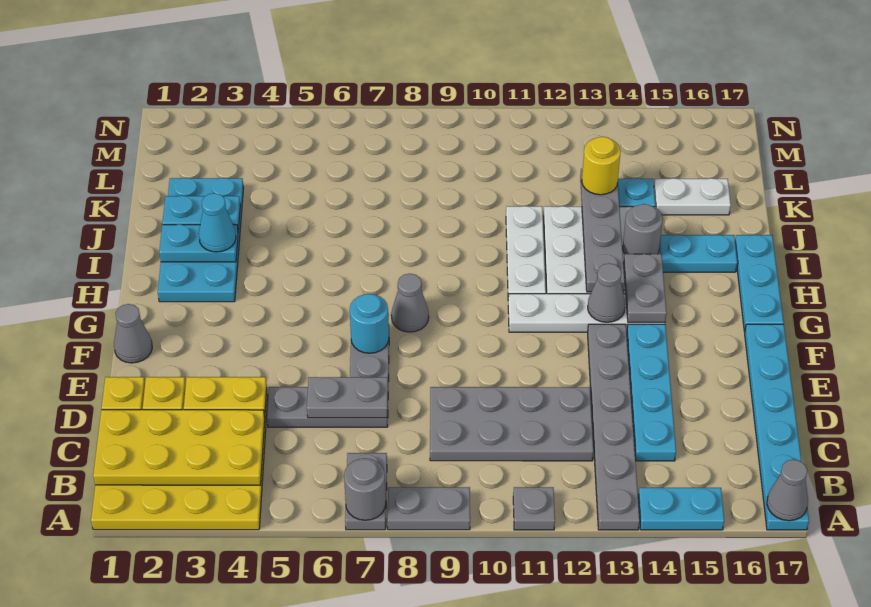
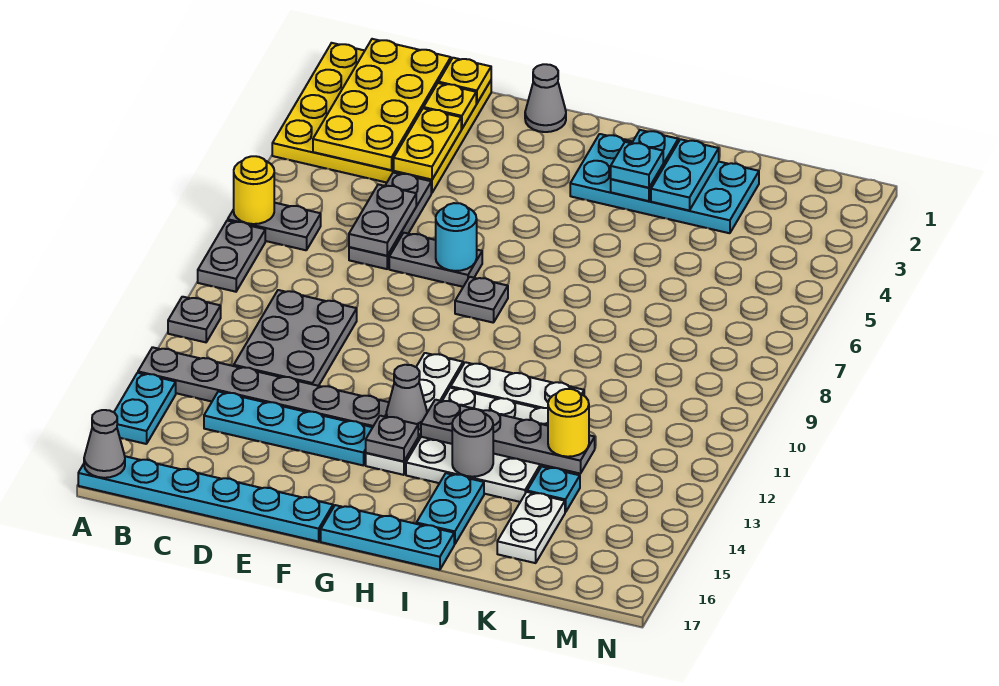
grey round brick A7 level 2 -> yellow round brick A7 level 2
grey plate C9:D12 level 1 -> grey plate C10:D12 level 1
grey cone G8 level 1 -> grey plate G8 level 1
grey plate G14:H14 level 2 -> grey plate G14 level 2
cyan cone I3 level 3 -> cyan plate I3 level 3

